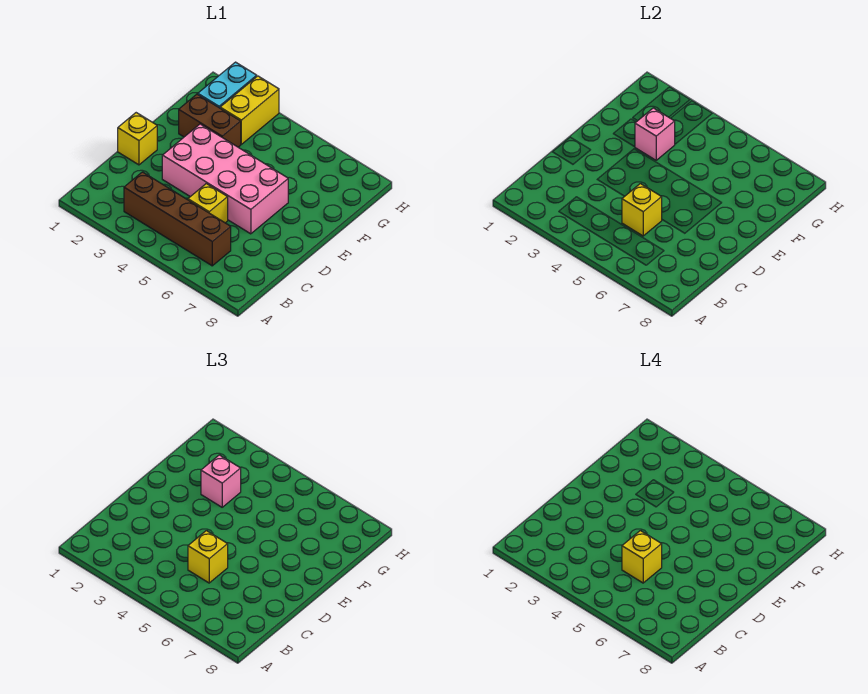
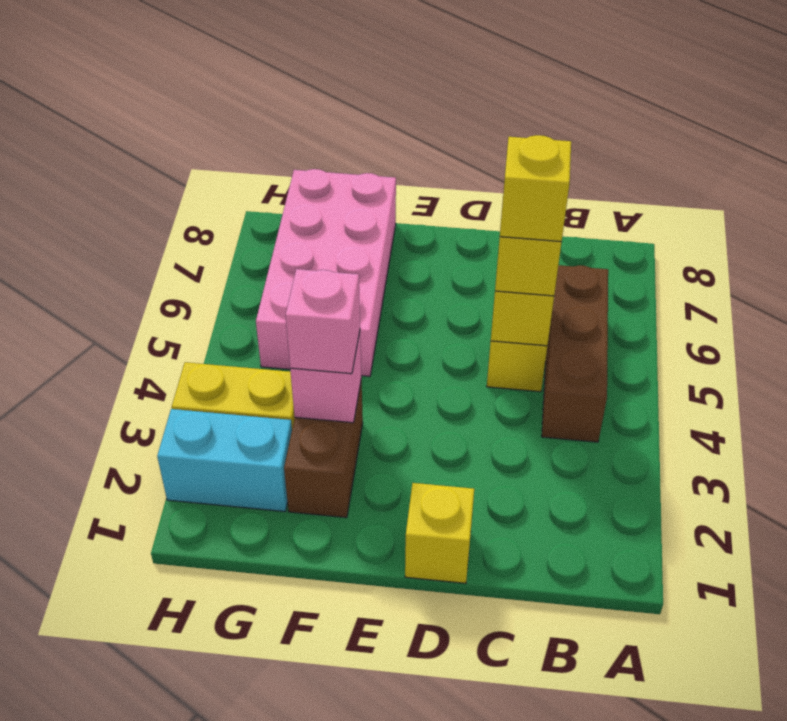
brown brick B3:B6 level 1 -> brown brick B4:B6 level 1
pink brick D3:E6 level 1 -> pink brick F5:G8 level 1

